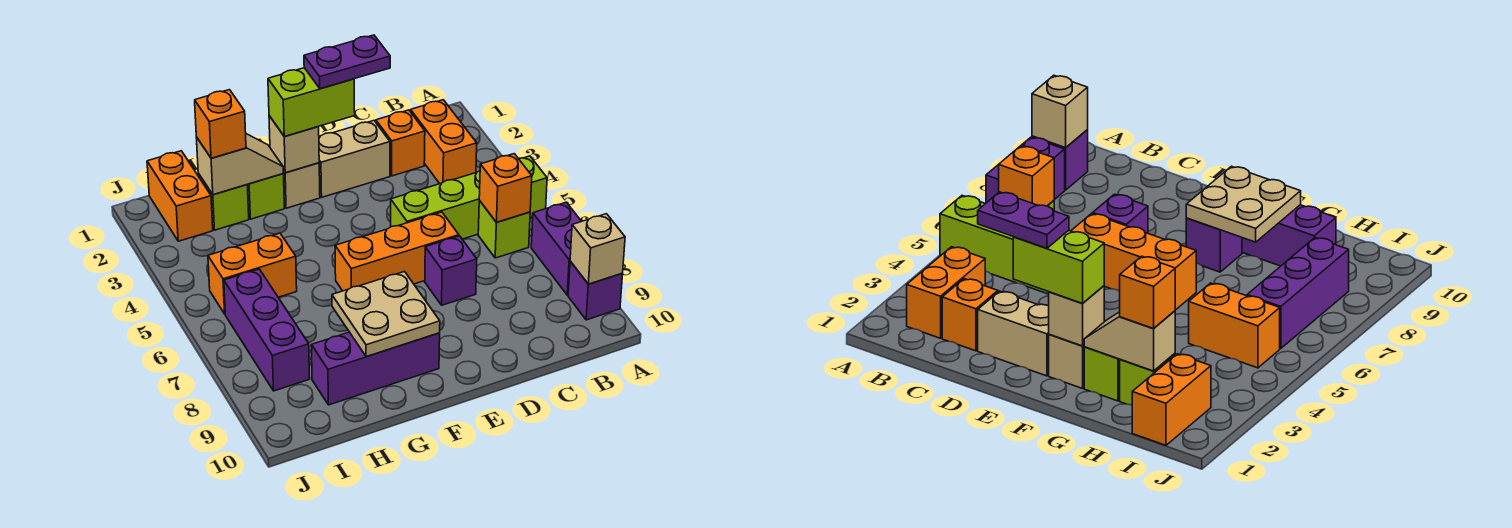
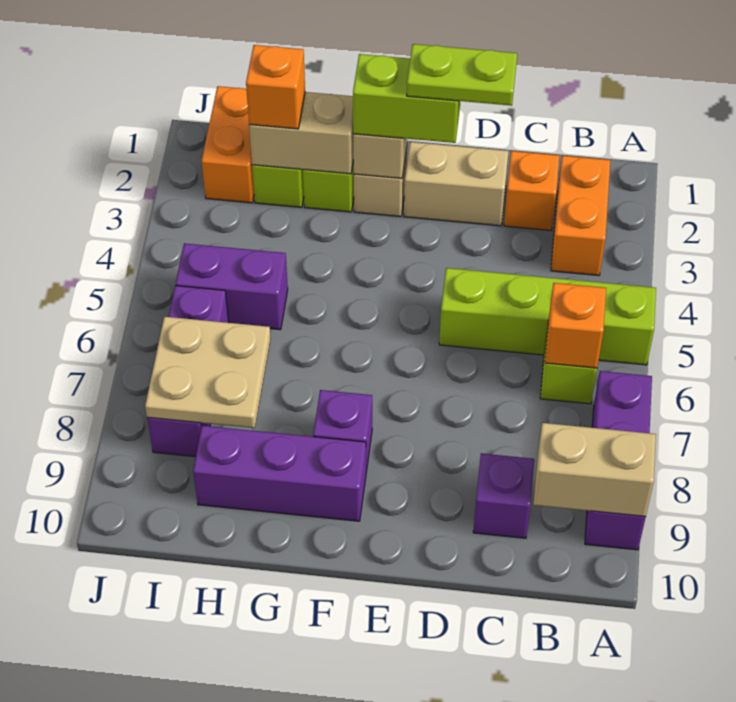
tan brick A9 level 2 -> tan brick A9:B9 level 2
purple plate D2:E2 level 4 -> lime plate D2:E2 level 4
orange brick D6:F6 level 1 -> none
purple brick D7 level 1 -> purple brick C9 level 1
tan plate F8:G9 level 2 -> tan plate H7:I8 level 2
tan slope G2:H2 level 2 top H -> tan brick G2:H2 level 2
orange brick H5:I5 level 1 -> purple brick H5:I5 level 1

